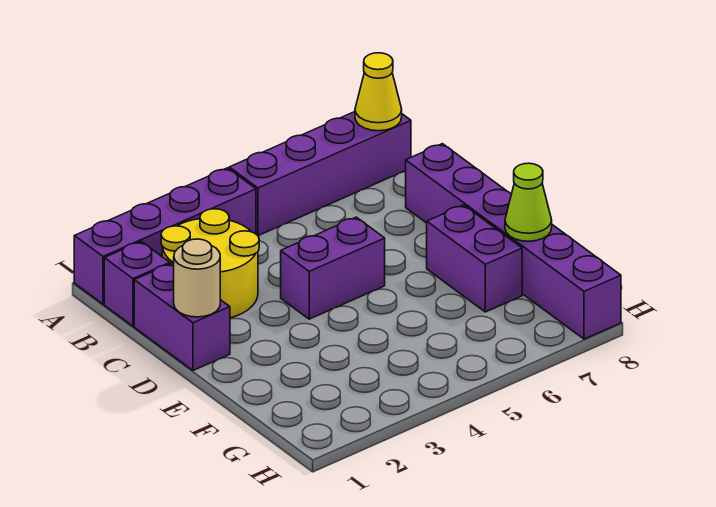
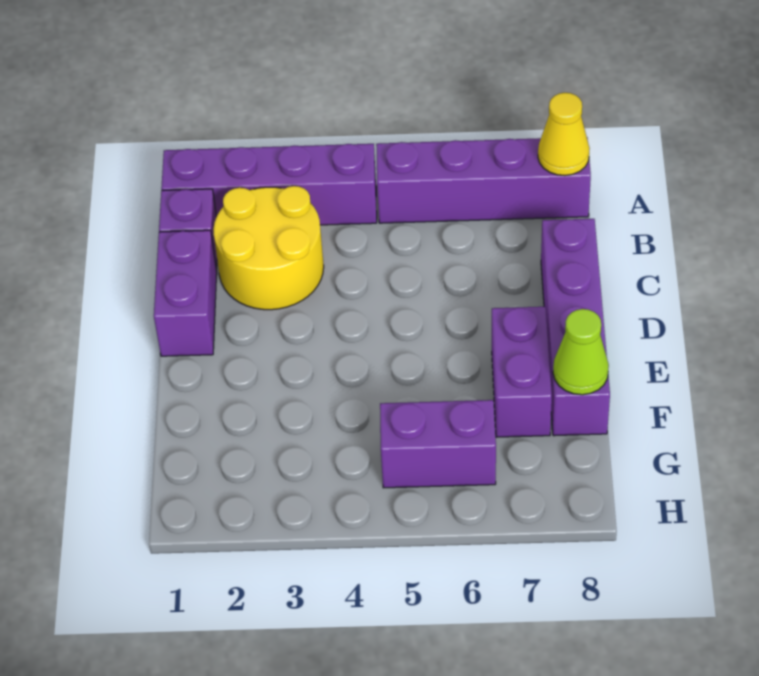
purple brick C8:H8 level 1 -> purple brick C8:F8 level 1
tan round brick D1 level 2 -> none
purple brick D4:D5 level 1 -> purple brick G5:G6 level 1

